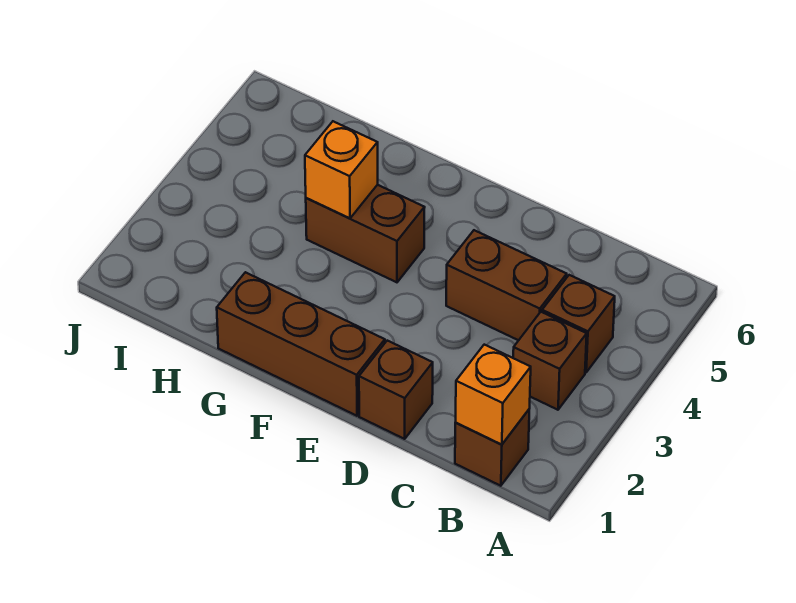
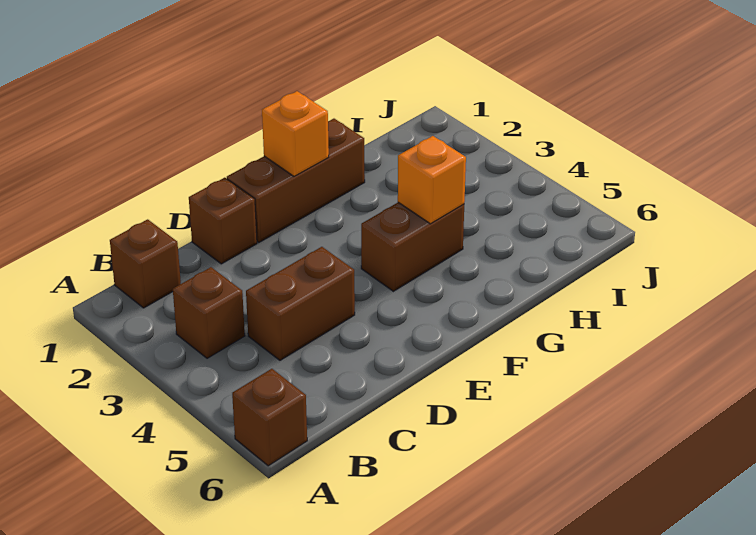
orange brick B1 level 2 -> orange brick F1 level 2
brown brick B4 level 1 -> brown brick A6 level 1

